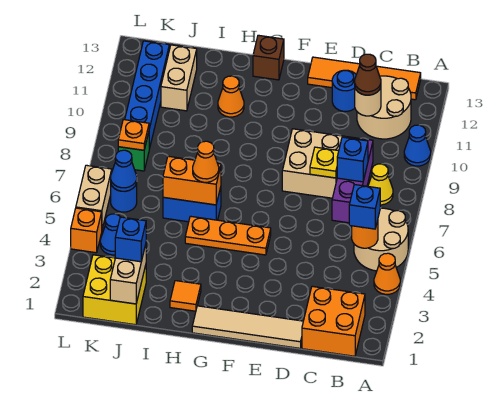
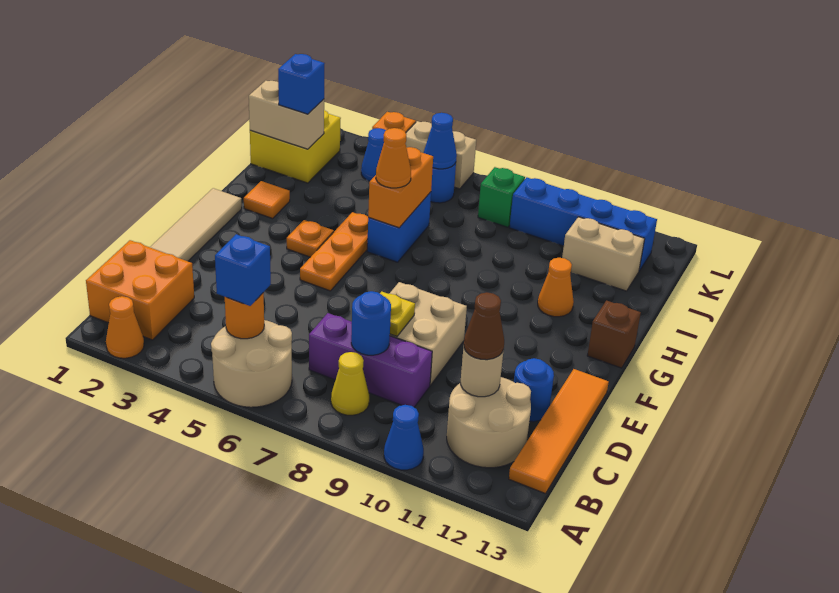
orange cone A4 level 1 -> orange cone A2 level 1
blue brick C8 level 2 -> blue round brick C8 level 2
orange plate K8 level 2 -> orange plate G4 level 1

